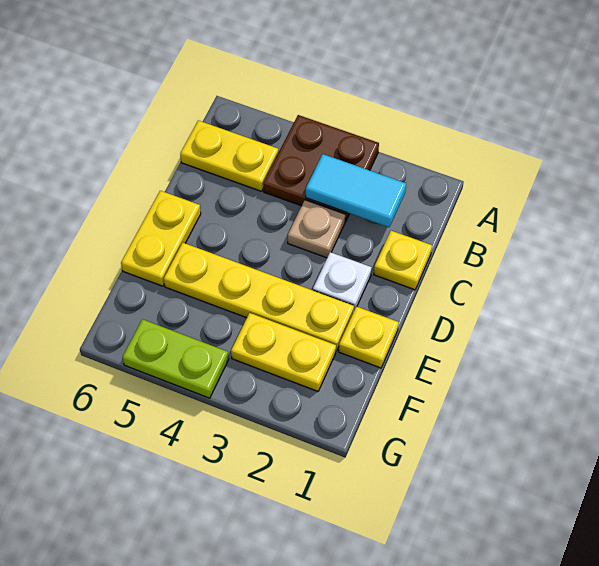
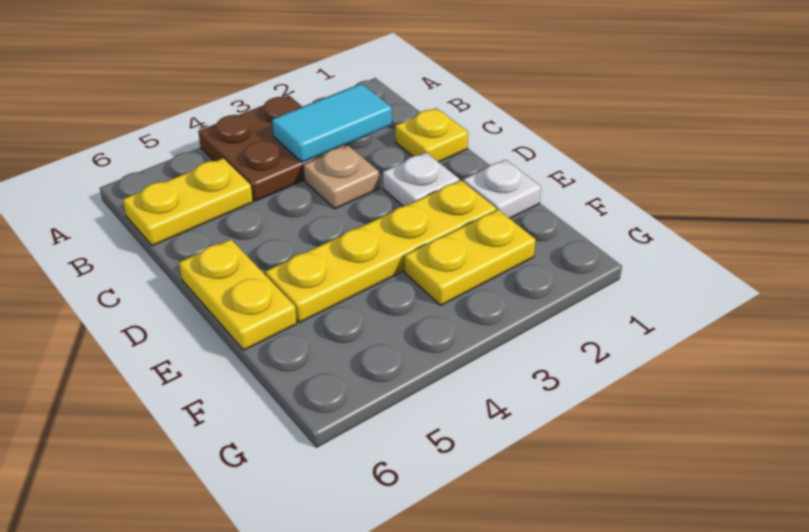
yellow plate E1 level 1 -> white plate E1 level 1
lime plate G4:G5 level 1 -> none

